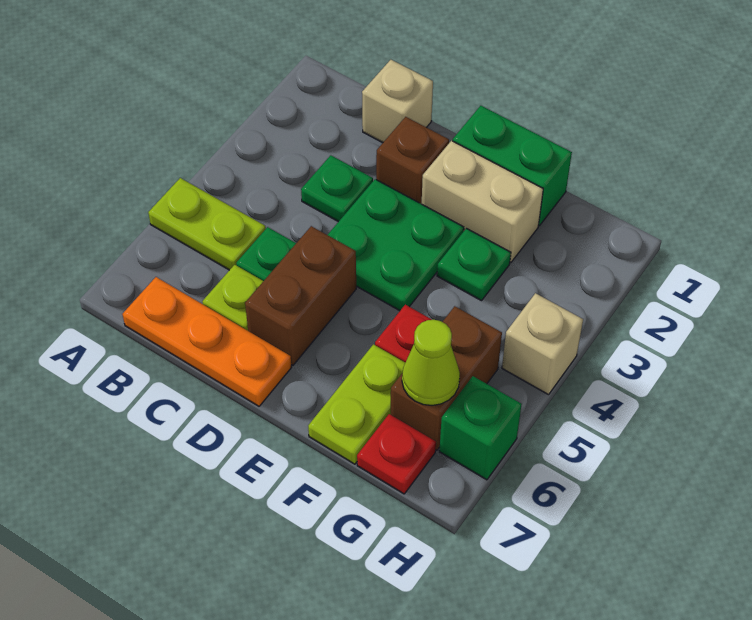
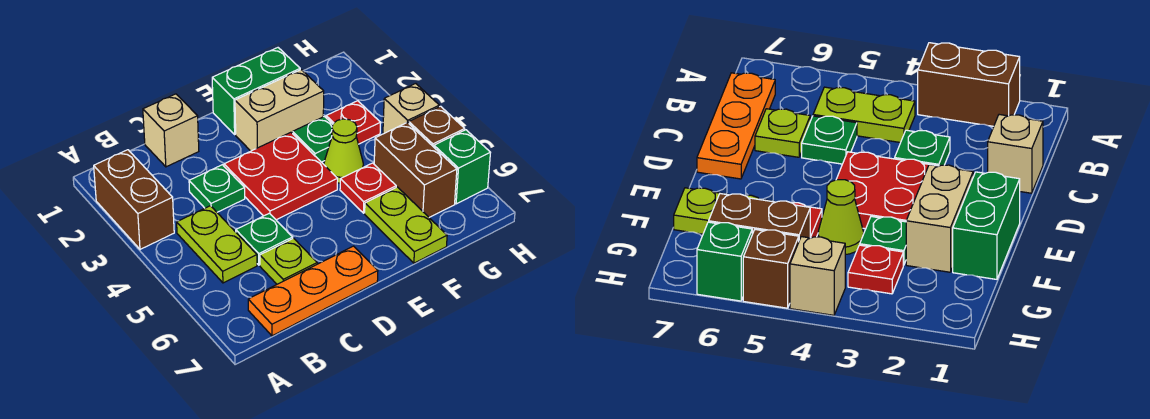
lime plate A5:B5 level 1 -> lime plate B4:B5 level 1
brown brick D2 level 1 -> brown brick H5 level 1
green plate D3:E4 level 1 -> red plate D3:E4 level 1
brown brick D5:D6 level 1 -> brown brick A2:A3 level 1
lime cone G6 level 2 -> lime cone F4 level 1
red plate G7 level 1 -> red plate G3 level 1

